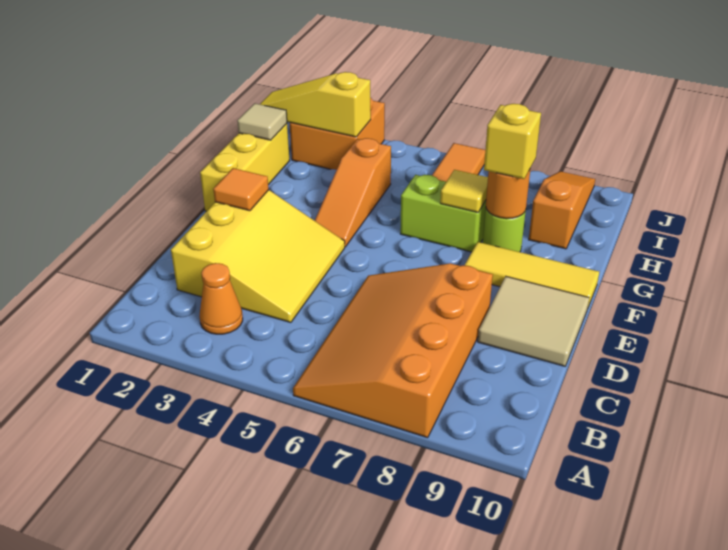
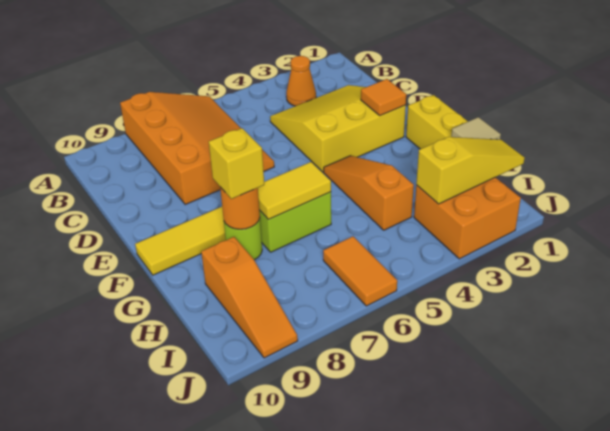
yellow slope C2:E4 level 1 top 2 -> yellow slope C2:E4 level 1 top E
tan tile D9:E10 level 1 -> none
yellow tile G7 level 2 -> yellow tile G6:G7 level 2

